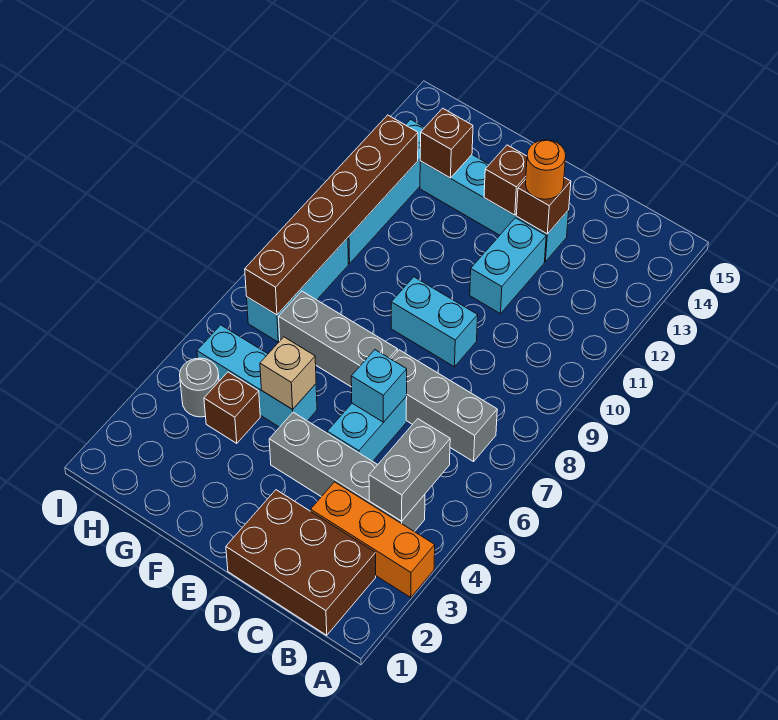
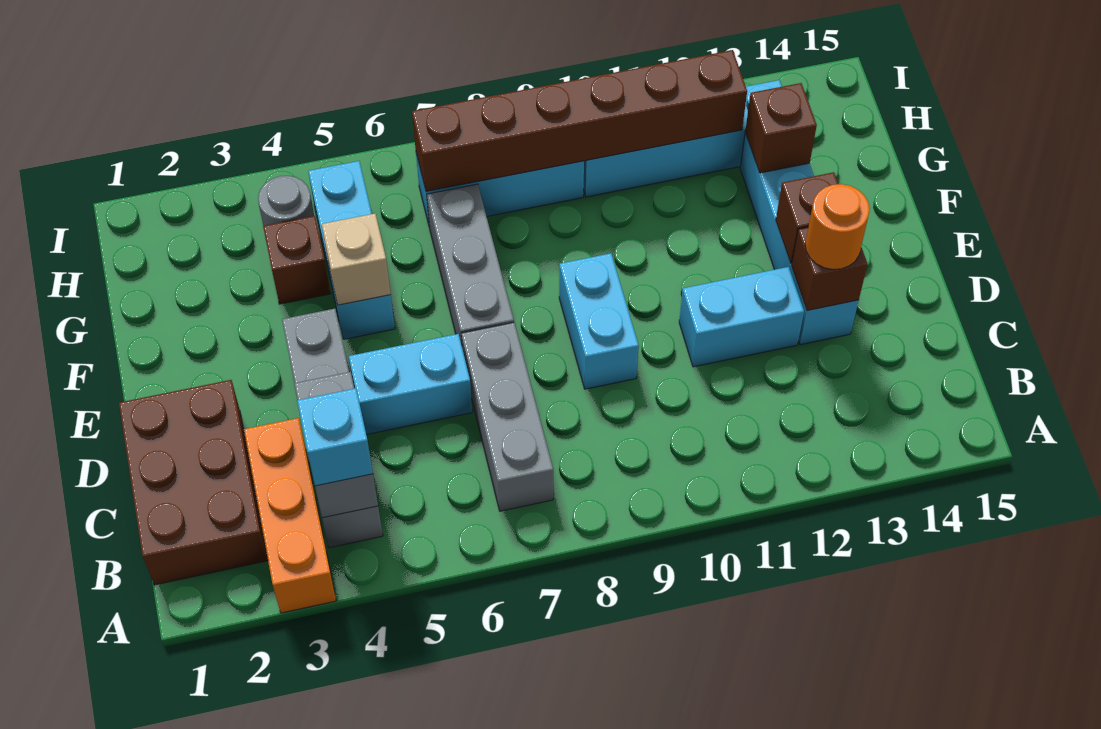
grey brick B4:B5 level 2 -> grey brick B4:C4 level 2
cyan brick D6 level 2 -> cyan brick B4 level 3

